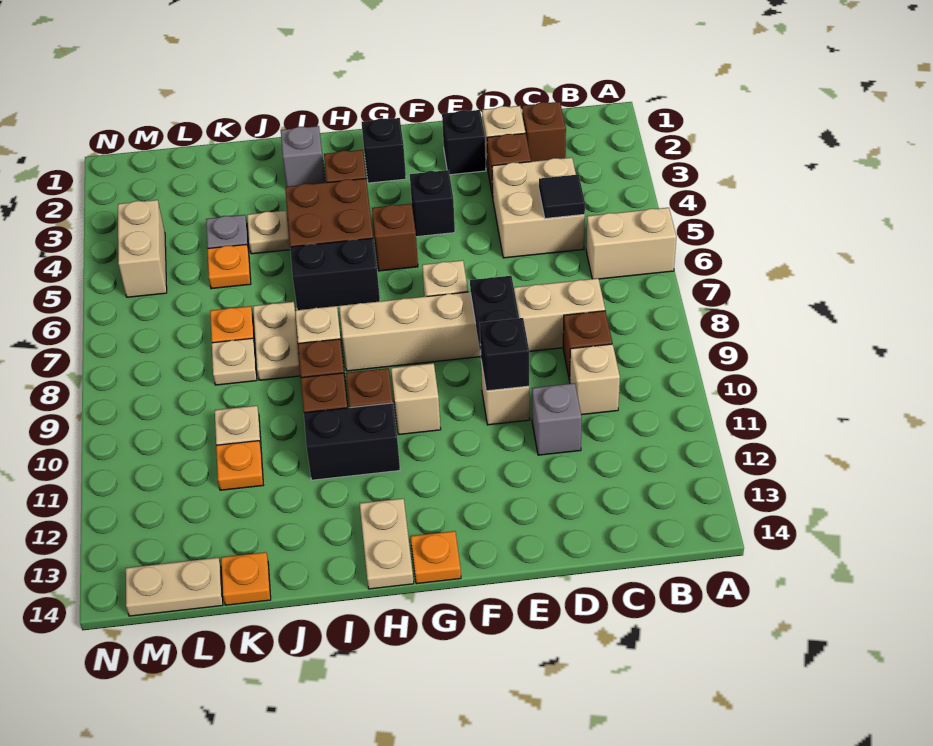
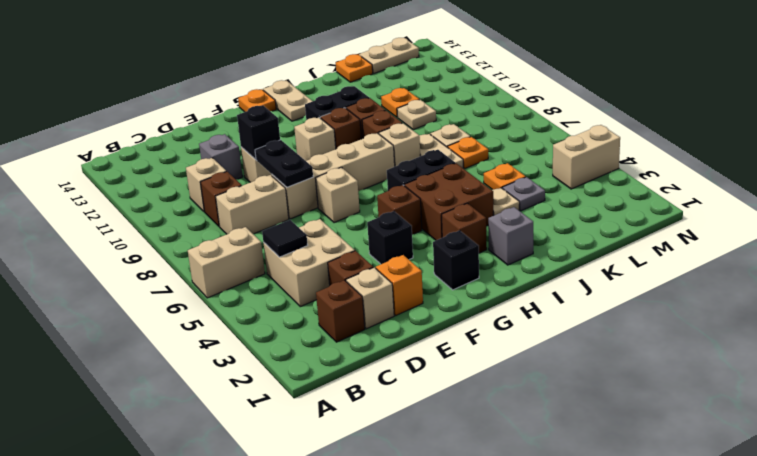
black brick E2 level 1 -> orange brick E2 level 1
tan brick M4:M5 level 1 -> tan brick M4:N4 level 1

